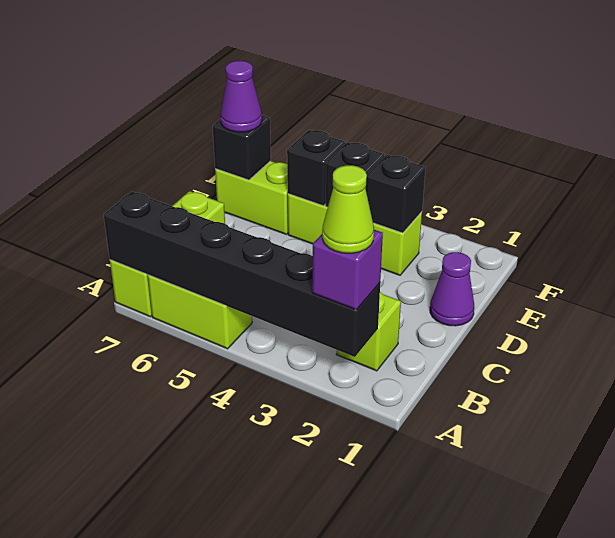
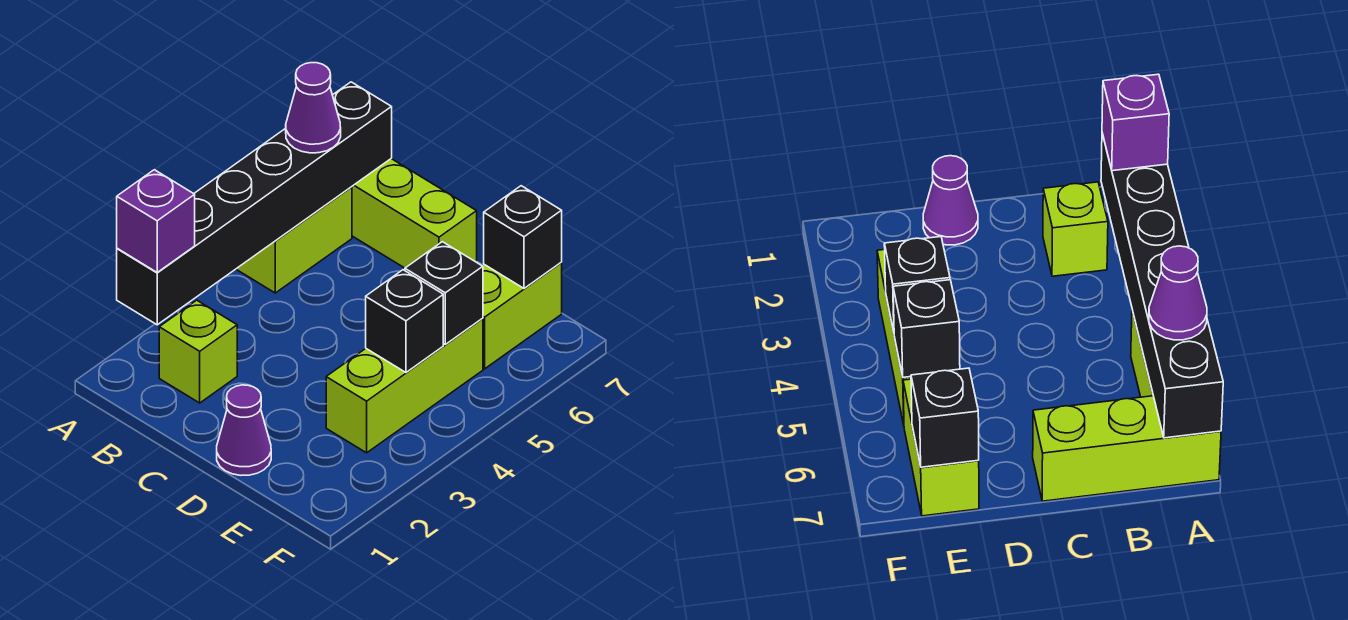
lime cone A2 level 4 -> none
black brick E3 level 2 -> none
purple cone E7 level 3 -> purple cone A6 level 3

